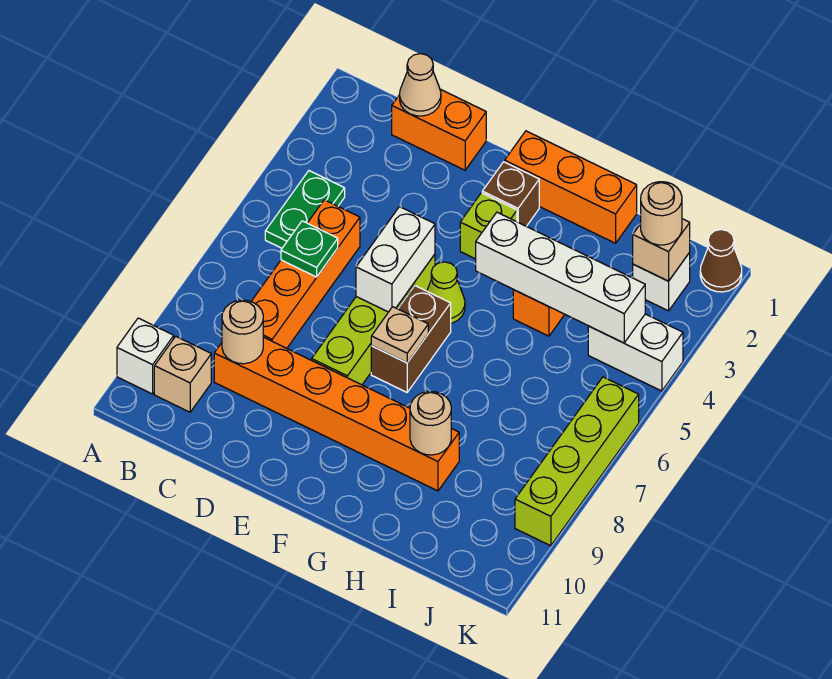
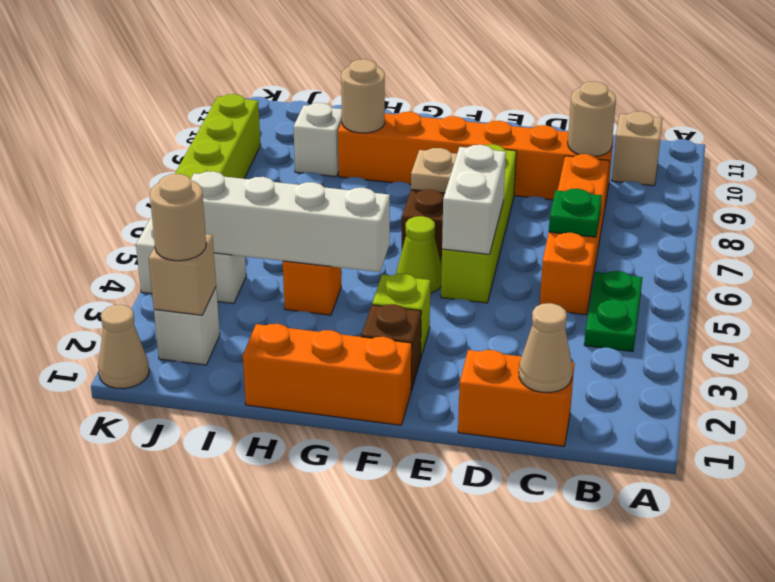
white brick A10 level 1 -> white brick I9 level 1
brown cone K1 level 1 -> tan cone K1 level 1

